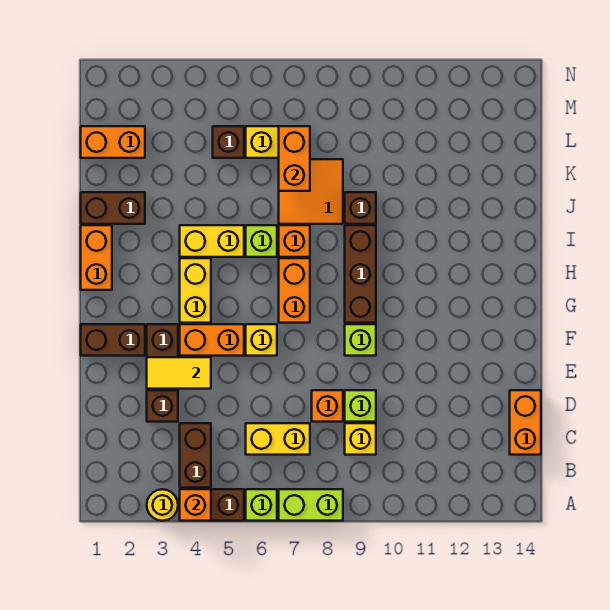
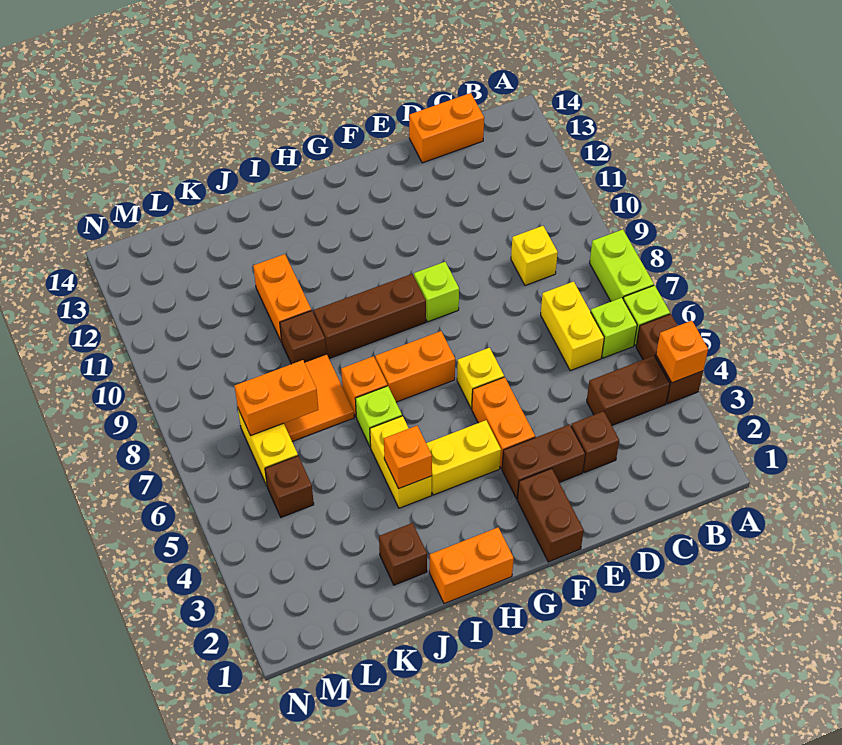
yellow round brick A3 level 1 -> none
orange brick D8 level 1 -> orange brick I4 level 2
lime brick D9 level 1 -> lime brick B6 level 1
yellow tile E3:E4 level 2 -> none
brown brick J1:J2 level 1 -> brown brick J2 level 1
orange brick L1:L2 level 1 -> orange brick J10:J11 level 1

